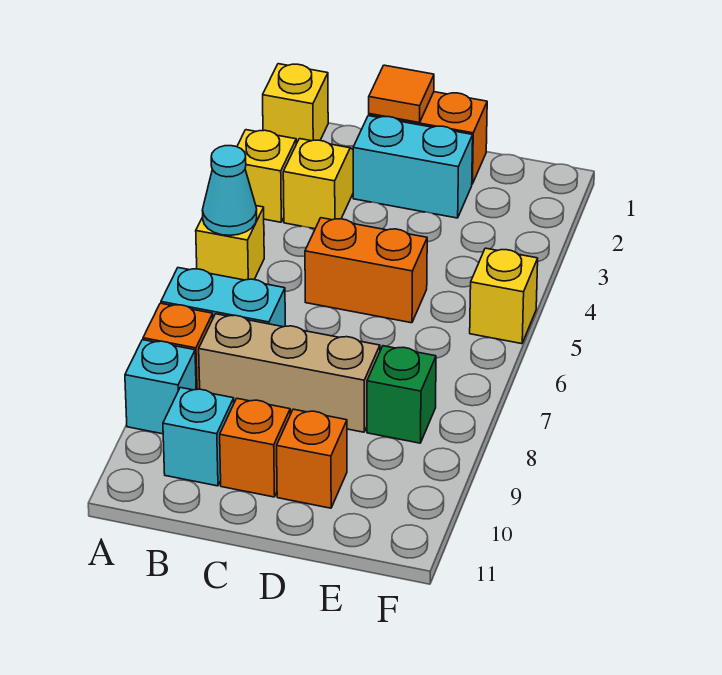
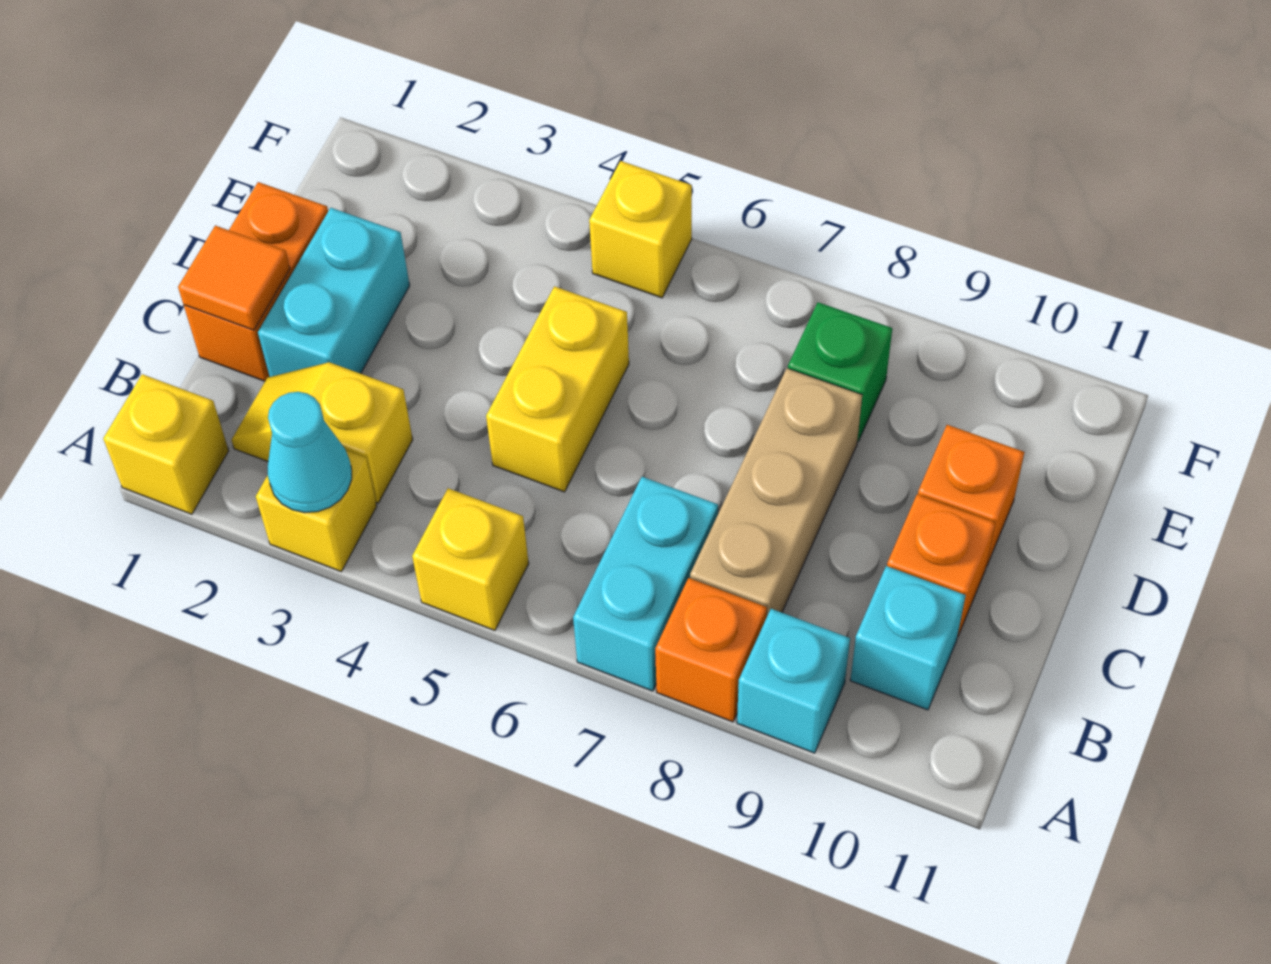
cyan cone A5 level 2 -> cyan cone A3 level 2
orange brick C5:D5 level 1 -> yellow brick C5:D5 level 1

